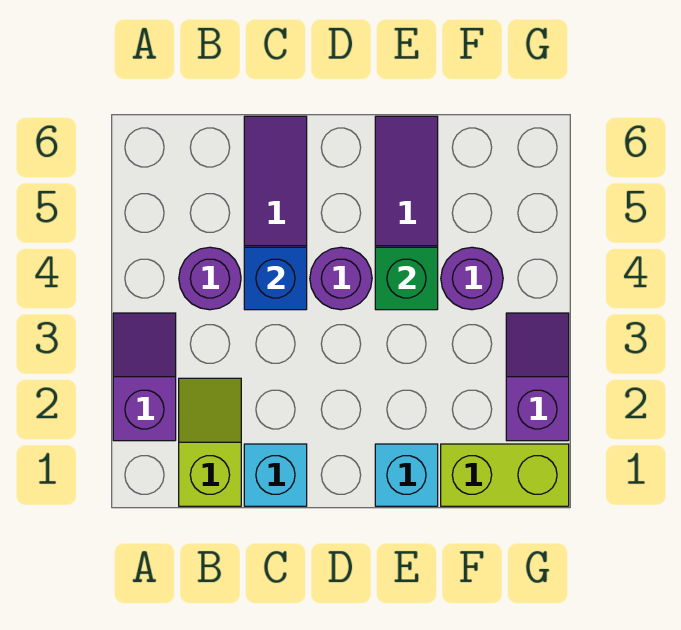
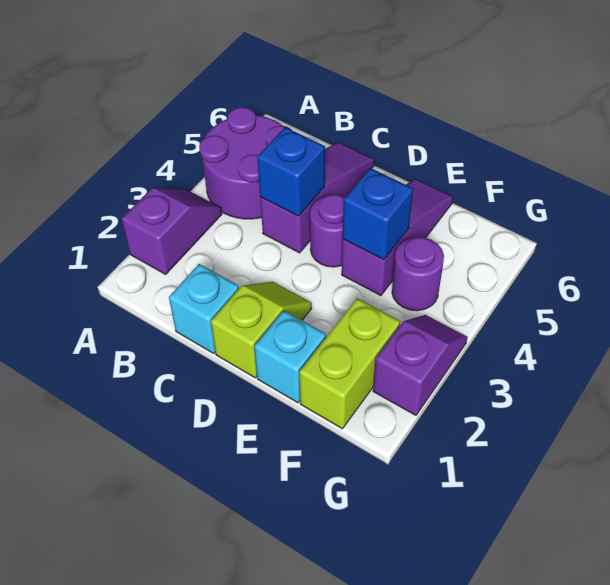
lime slope B1:B2 level 1 top 1 -> lime slope D1:D2 level 1 top 1
purple round brick B4 level 1 -> purple round brick A4:B5 level 1
green brick E4 level 2 -> blue brick E4 level 2
lime brick F1:G1 level 1 -> lime brick F1:F2 level 1

